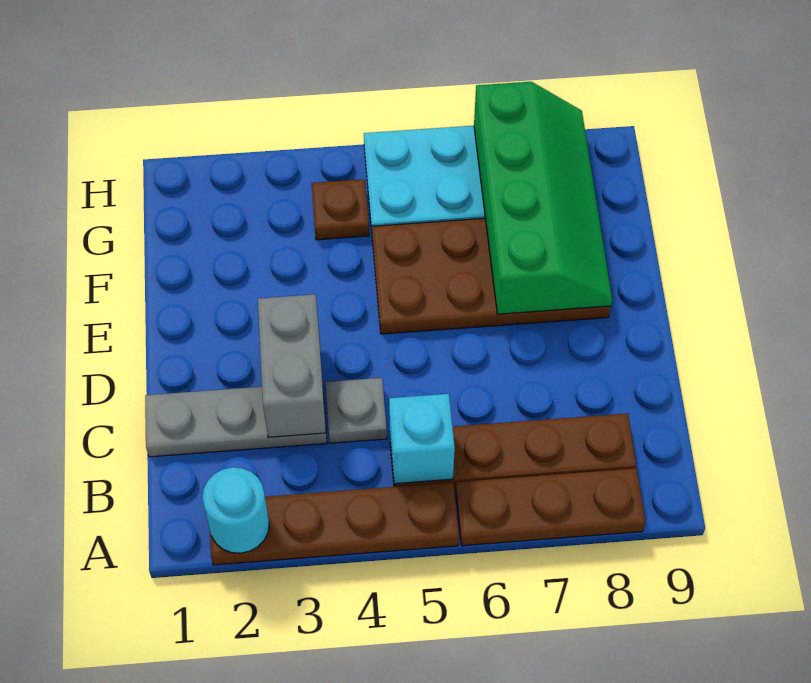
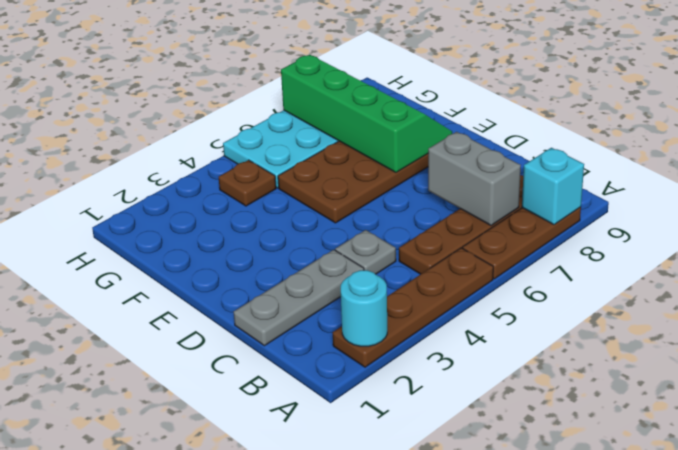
cyan brick B5 level 2 -> cyan brick A8 level 2
grey brick C3:D3 level 2 -> grey brick B7:C7 level 2

